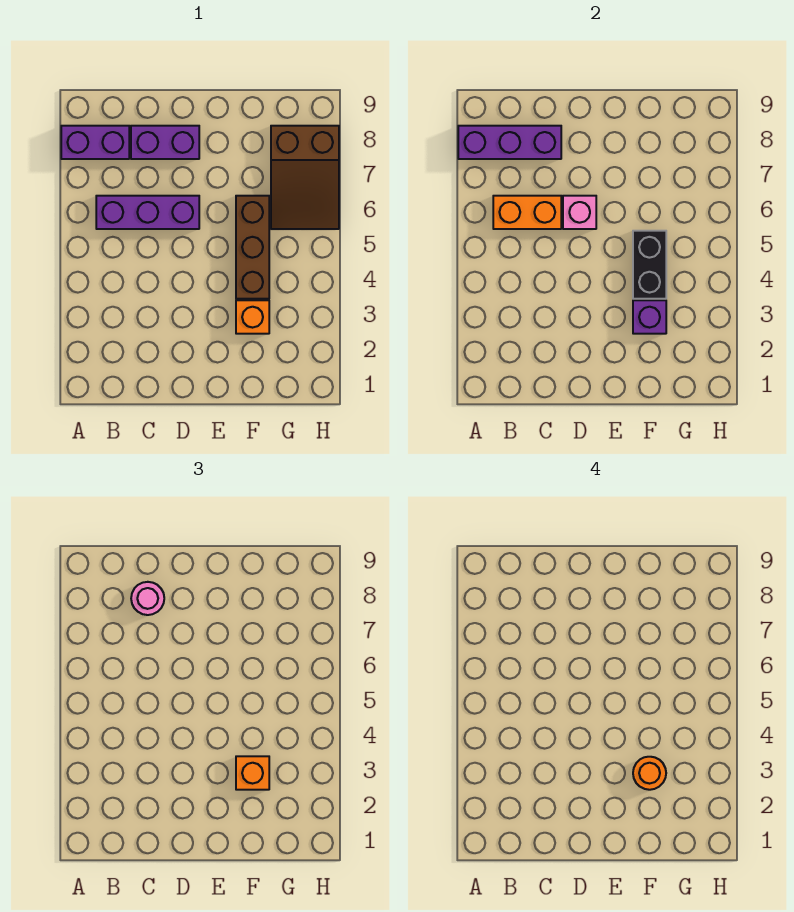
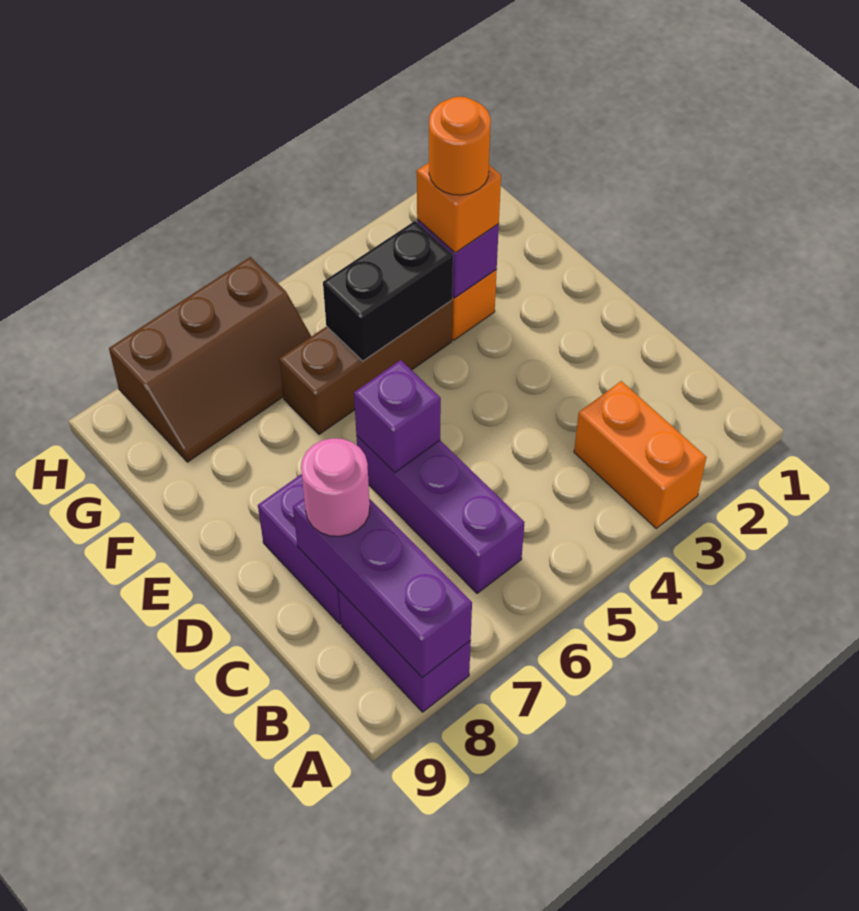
orange brick B6:C6 level 2 -> orange brick A3:B3 level 1
pink brick D6 level 2 -> purple brick D6 level 2
brown slope G6:H8 level 1 top 8 -> brown slope G6:H8 level 1 top H

